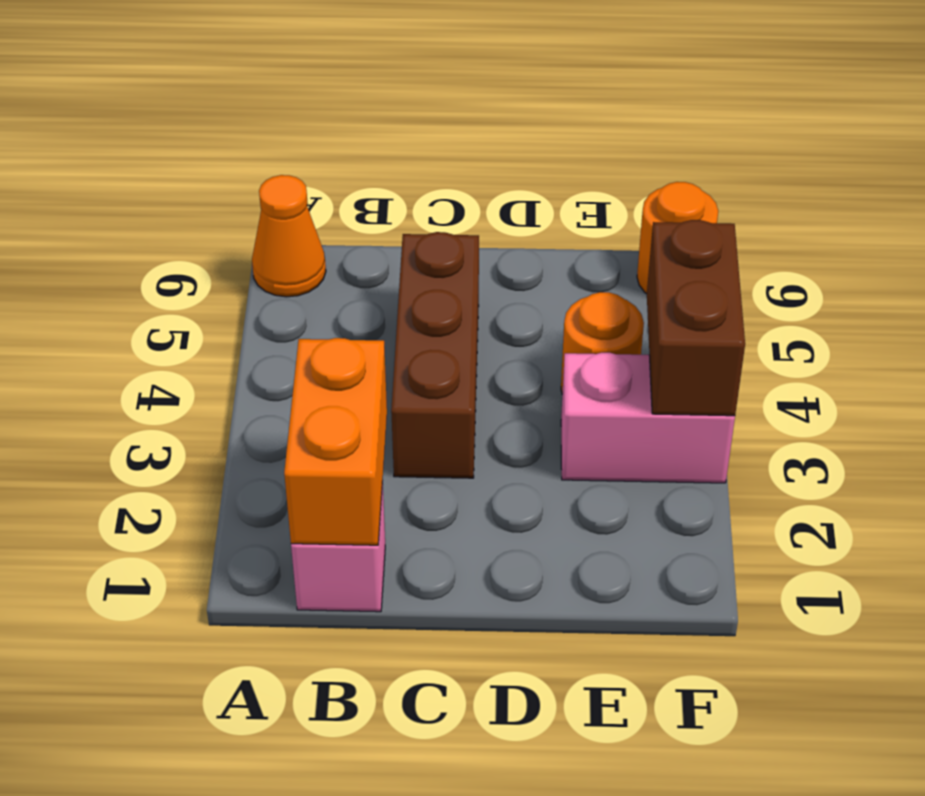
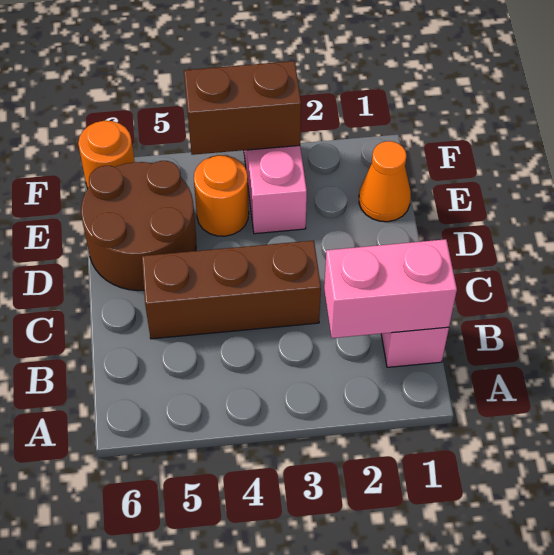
orange cone A6 level 1 -> orange cone E1 level 1
orange brick B1:B2 level 2 -> pink brick B1:B2 level 2
none -> brown round brick D5:E6 level 1

